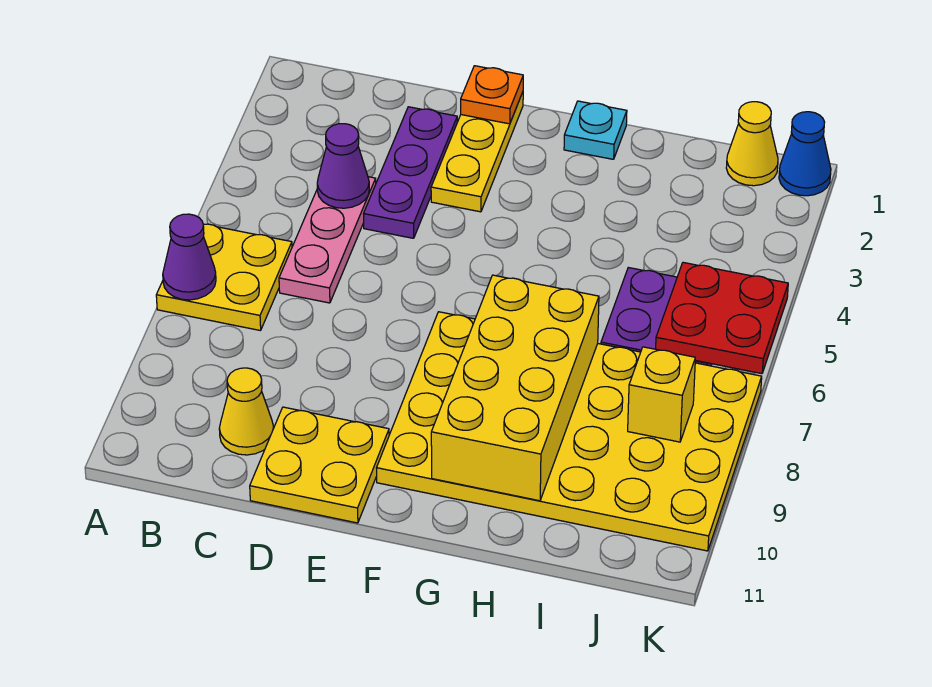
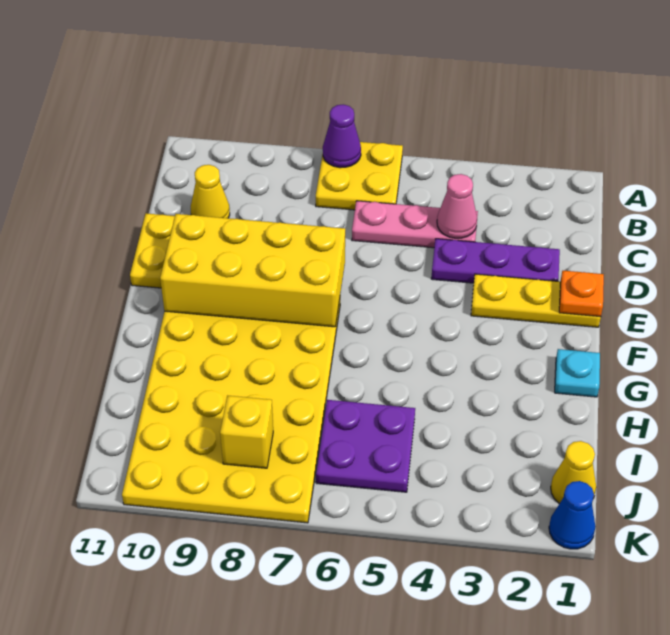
purple cone C4 level 2 -> pink cone C4 level 2
yellow brick G7:H10 level 2 -> yellow brick E7:F10 level 2
red plate J5:K6 level 2 -> none

